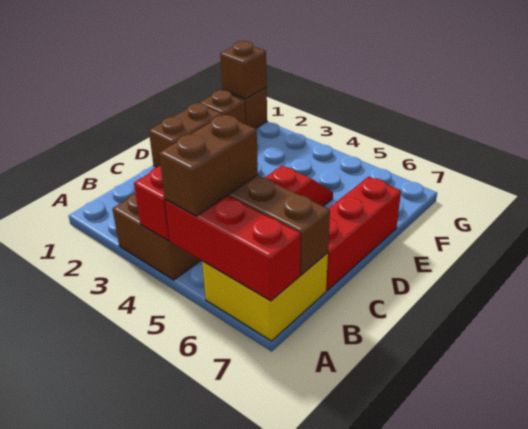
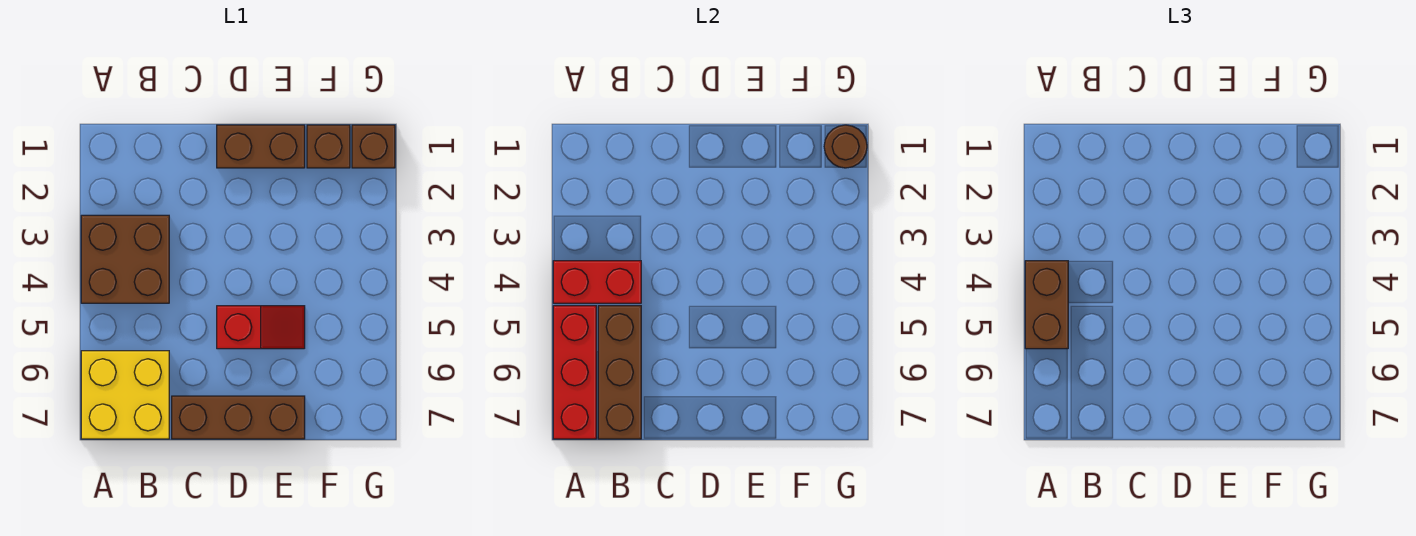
brown brick A5:B5 level 3 -> brown brick A4:A5 level 3
red brick C7:E7 level 1 -> brown brick C7:E7 level 1
brown brick G1 level 2 -> brown round brick G1 level 2

